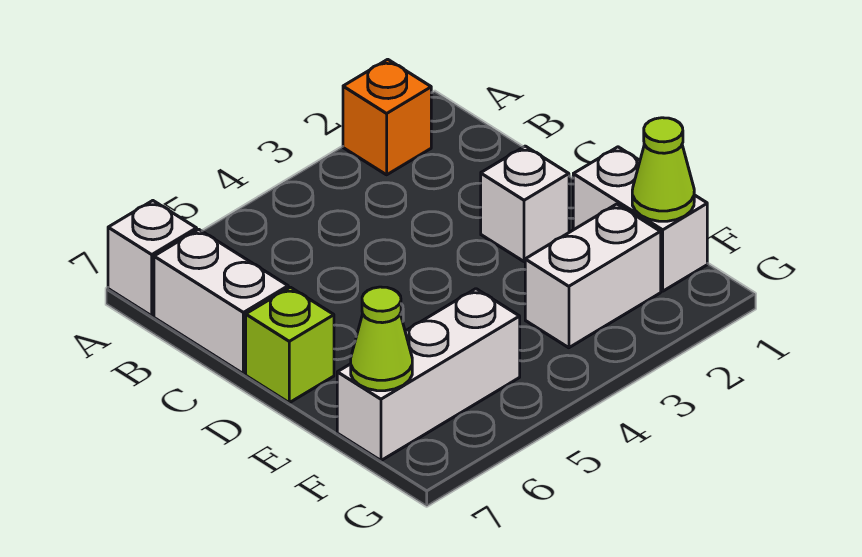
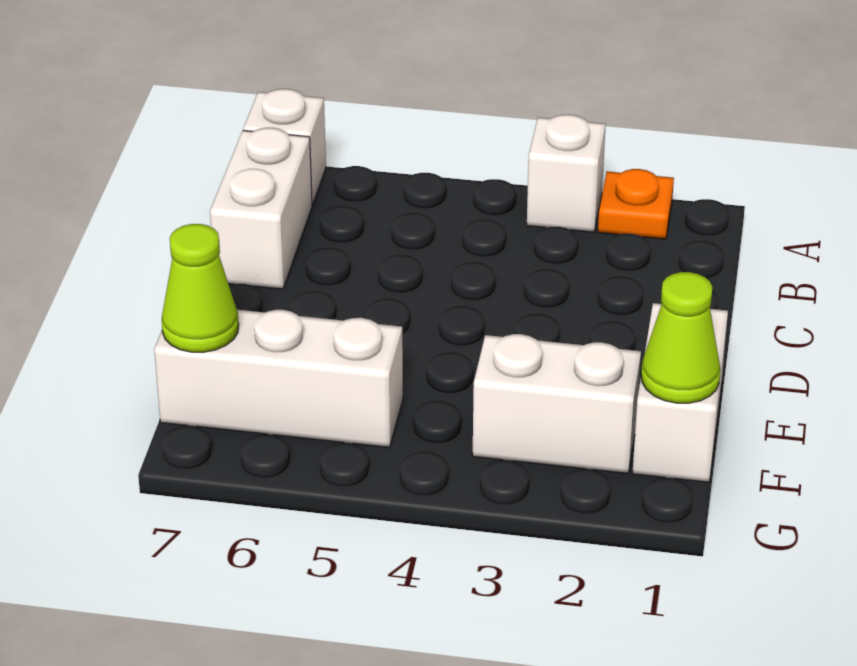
orange brick A2 level 1 -> orange plate A2 level 1
white brick D2 level 1 -> white brick A3 level 1
lime brick D7 level 1 -> none

